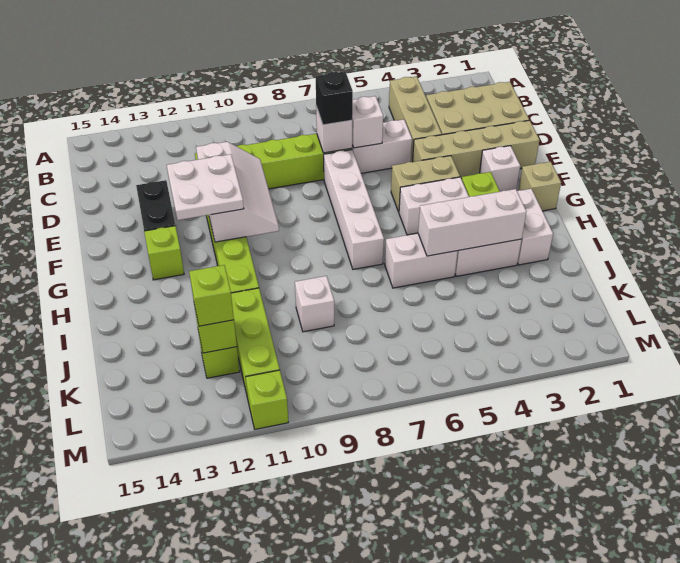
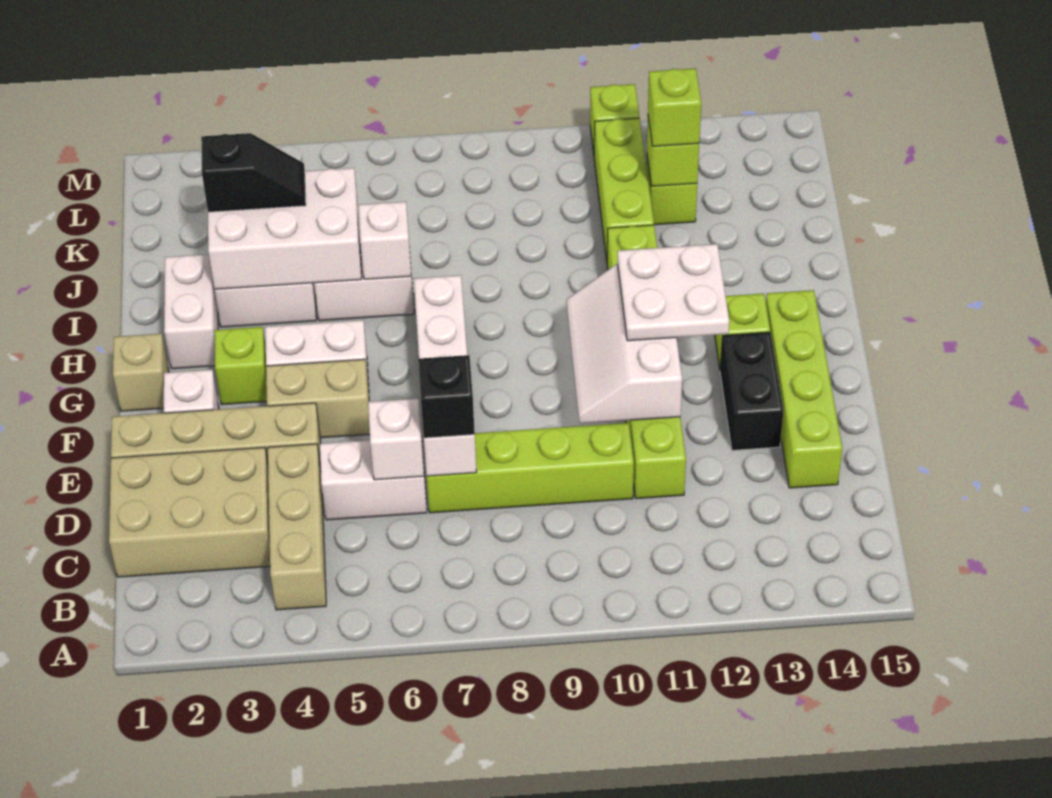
none -> lime brick D14:G14 level 1
white brick I3:I5 level 2 -> white brick I3:J5 level 2
none -> black slope J3:J4 level 3 top 3
white brick J9 level 1 -> white brick I6 level 2

